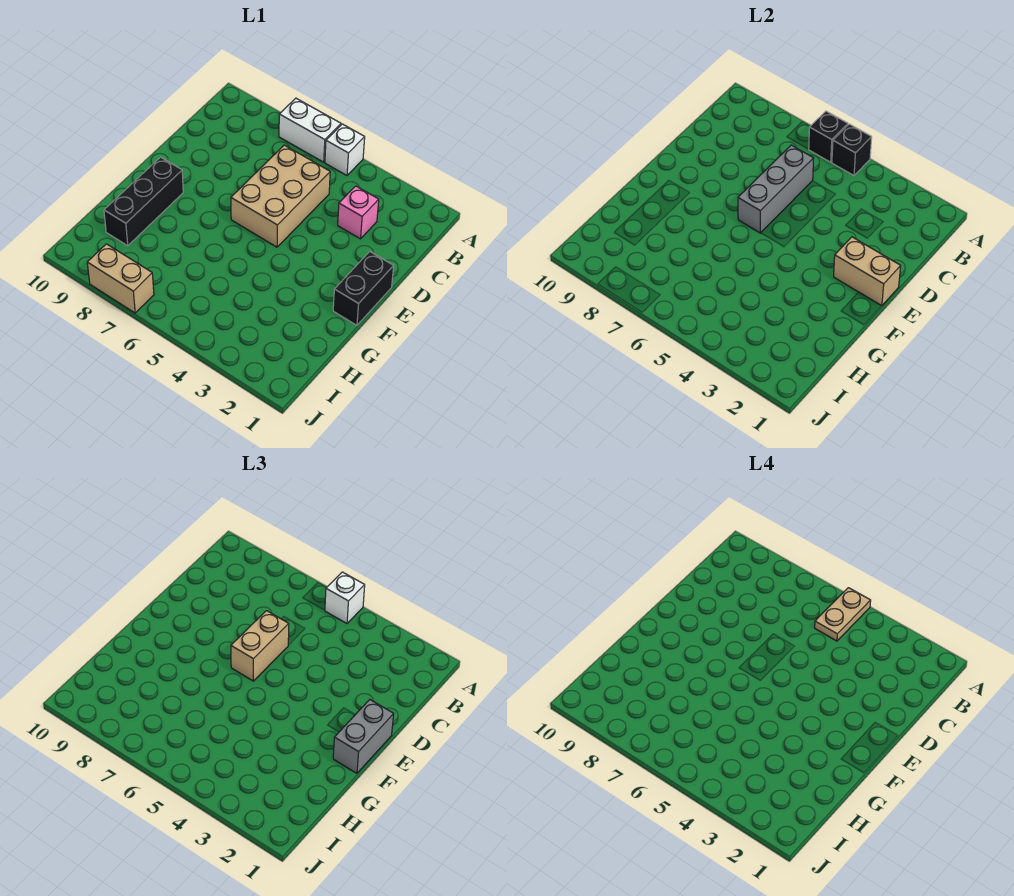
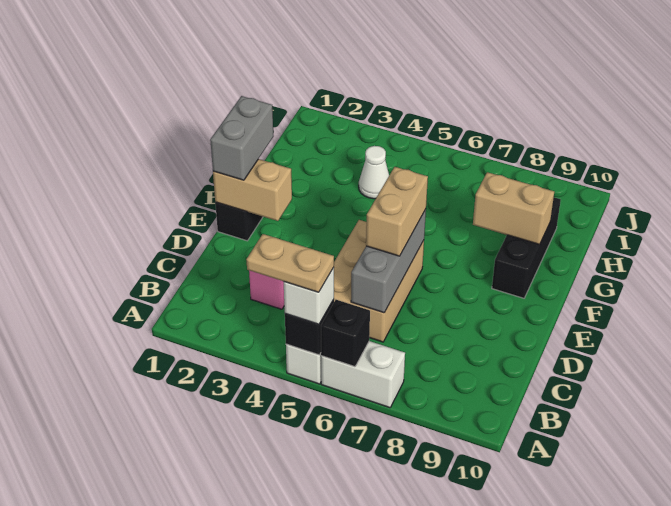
tan plate A5:B5 level 4 -> tan plate A4:A5 level 4
none -> white cone H4 level 1
tan brick J7:J8 level 1 -> tan brick G8:G9 level 2

